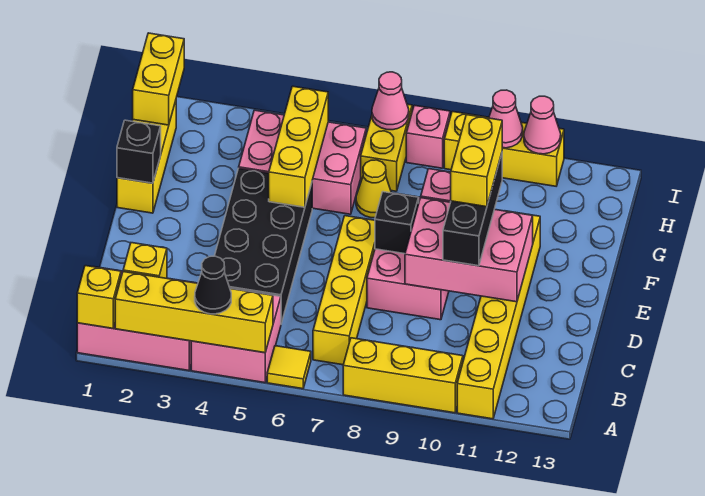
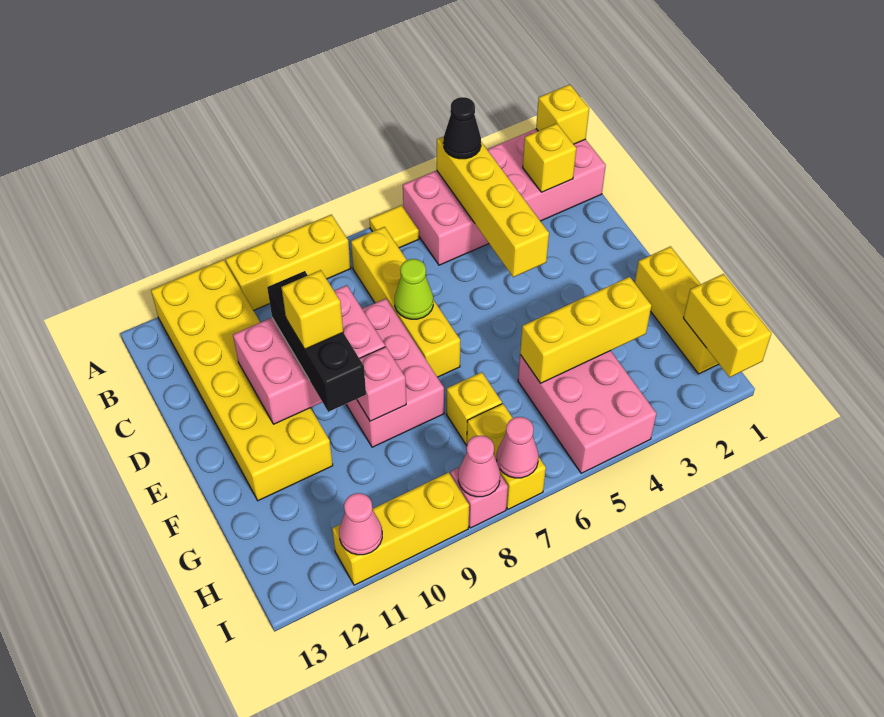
yellow brick A2:A5 level 2 -> yellow brick A4:D4 level 2
yellow brick A11:F11 level 1 -> yellow brick A11:F12 level 1
black brick C4:F5 level 1 -> none
none -> lime cone D7 level 2
black brick E8 level 2 -> none
yellow brick E10:F10 level 4 -> yellow brick E10 level 4
black brick F1 level 2 -> none
yellow brick F5:H5 level 2 -> yellow brick G3:G5 level 2
pink brick G4:H6 level 1 -> pink brick G4:I5 level 1
yellow cone G7 level 1 -> yellow brick G7 level 1
pink cone I10 level 2 -> pink cone I8 level 2

